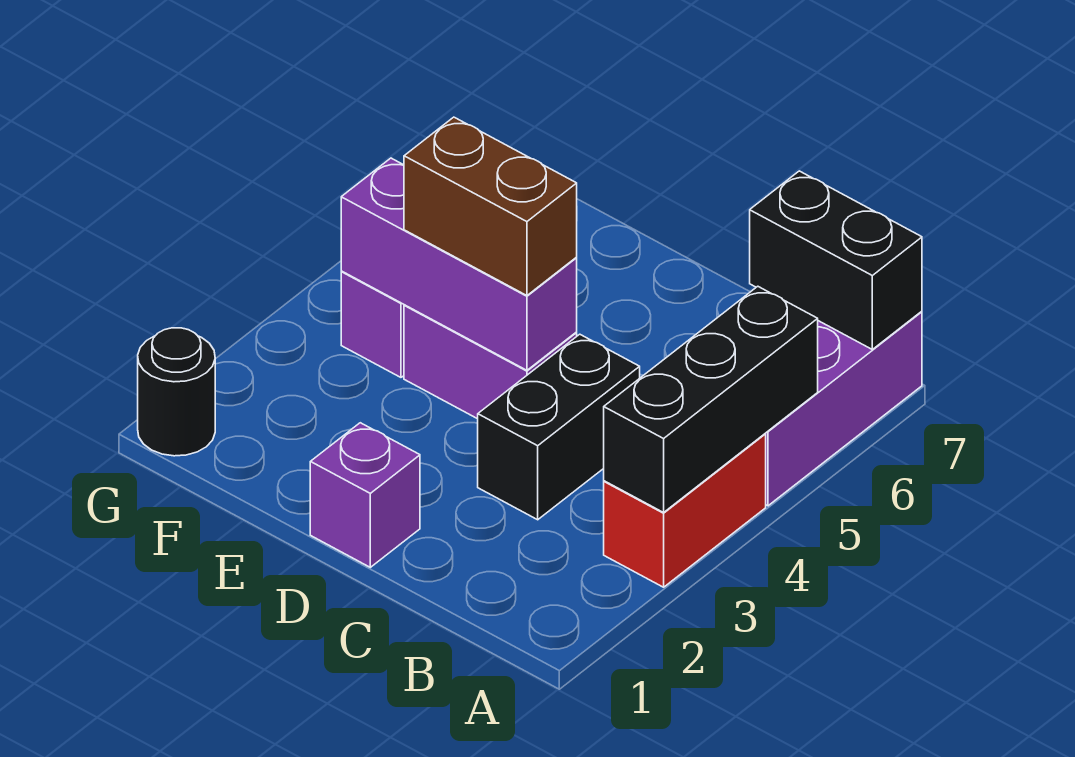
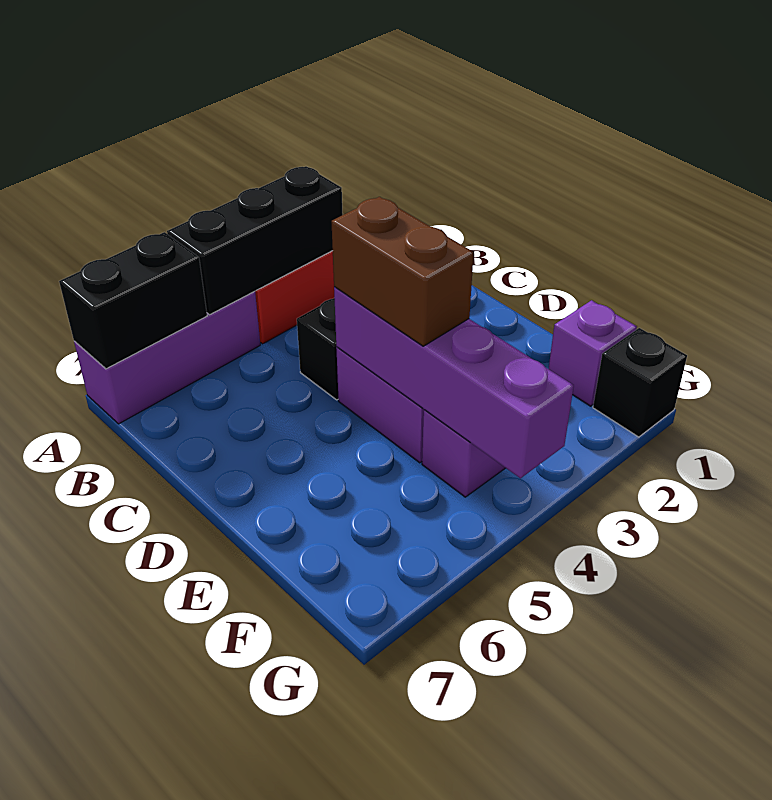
black brick A7:B7 level 2 -> black brick A6:A7 level 2
purple brick D1 level 1 -> purple brick F1 level 1
purple brick D4:F4 level 2 -> purple brick D4:G4 level 2
black round brick G1 level 1 -> black brick G1 level 1

